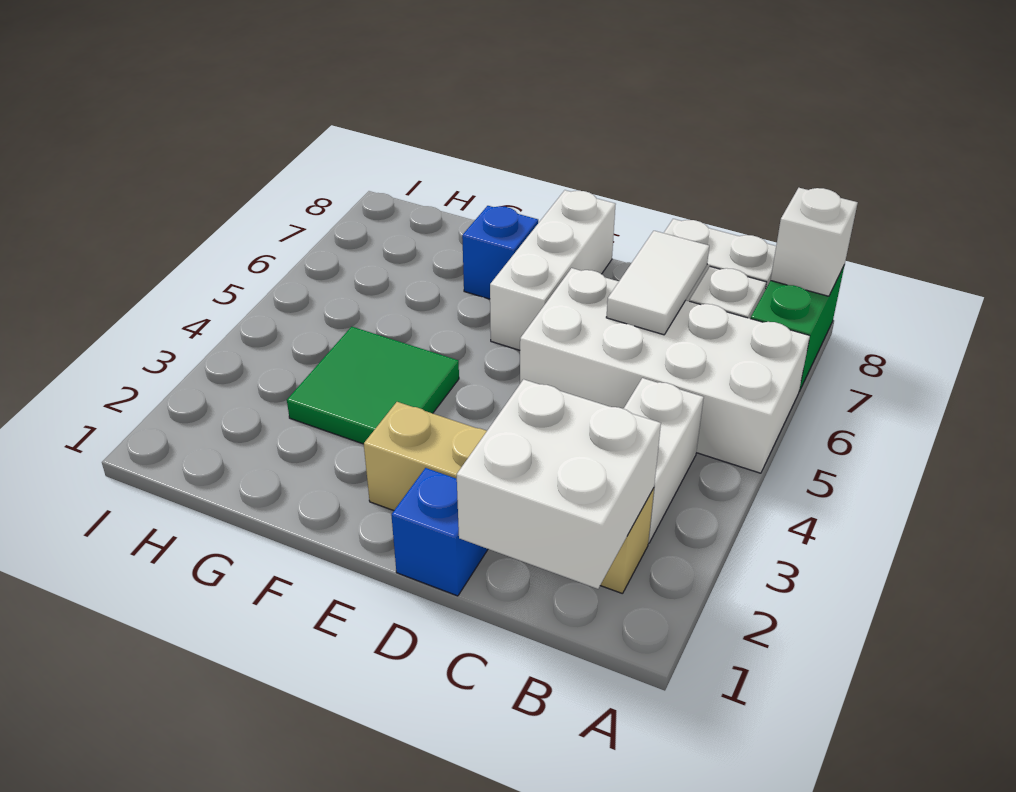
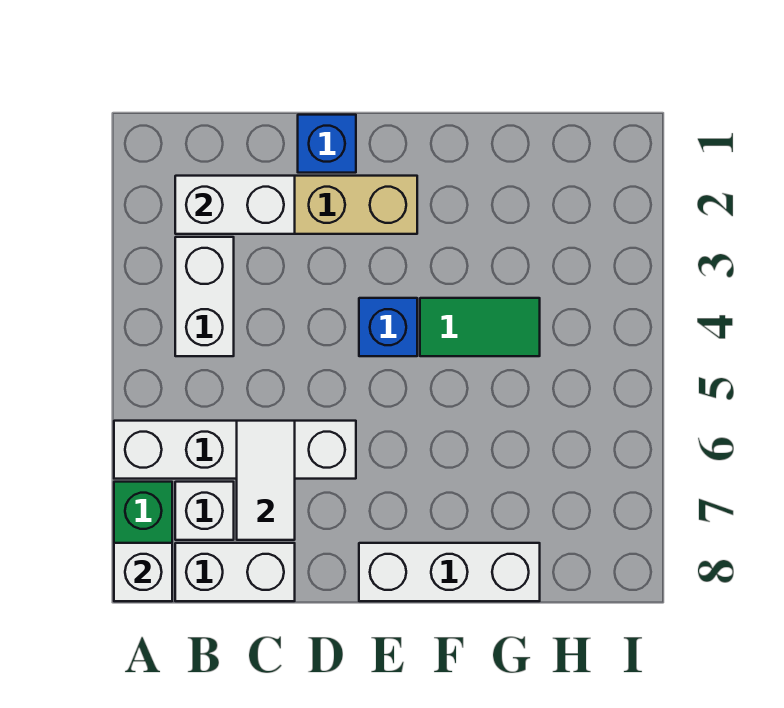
white brick A5:D6 level 1 -> white brick A6:D6 level 1
white brick B1:C2 level 2 -> white brick B2:C2 level 2
white brick E6:E8 level 1 -> white brick E8:G8 level 1
green tile F3:G4 level 1 -> green tile F4:G4 level 1
blue brick F7 level 1 -> blue brick E4 level 1

